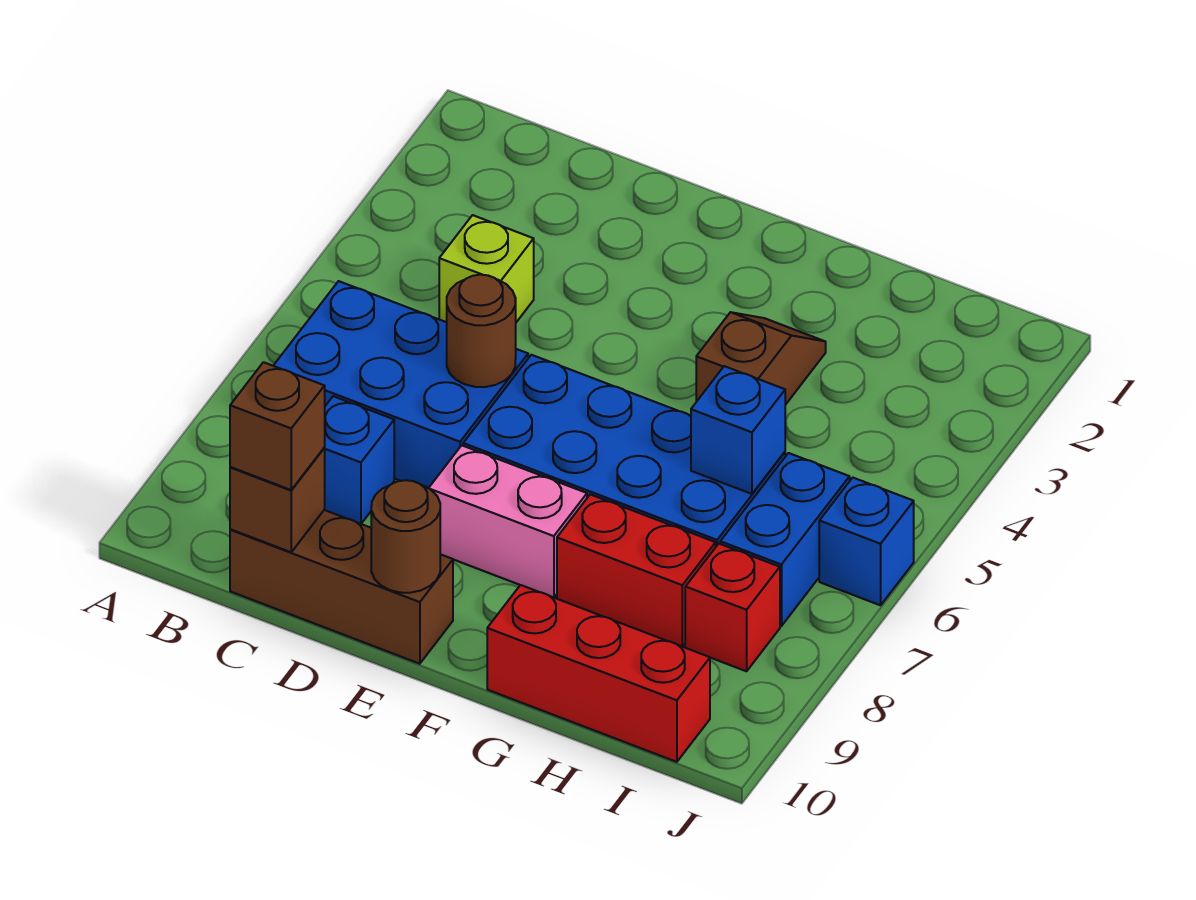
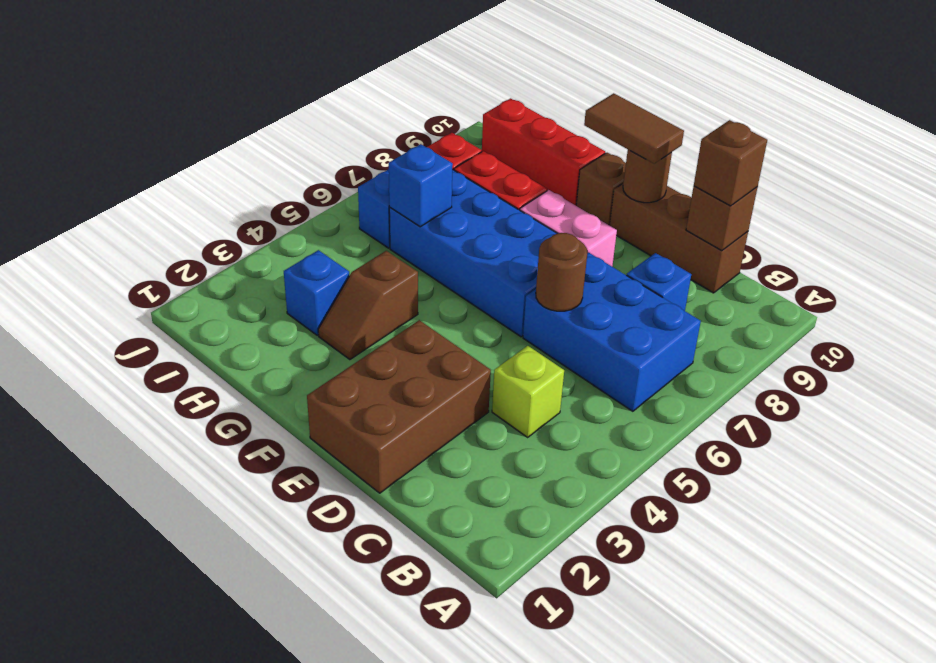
none -> brown brick D1:E3 level 1
none -> brown tile E10:F10 level 3
none -> brown brick F10 level 1
blue brick J6 level 1 -> blue brick H3 level 1

